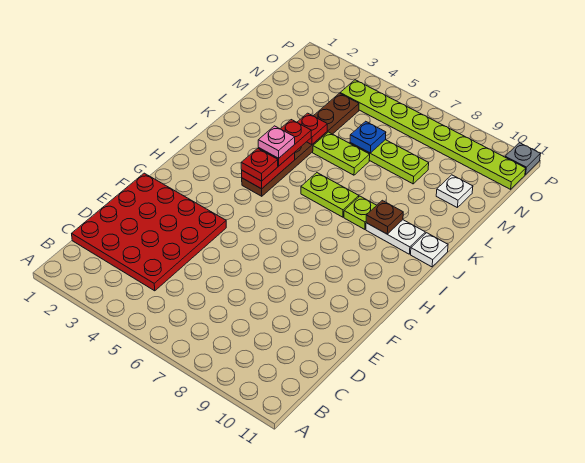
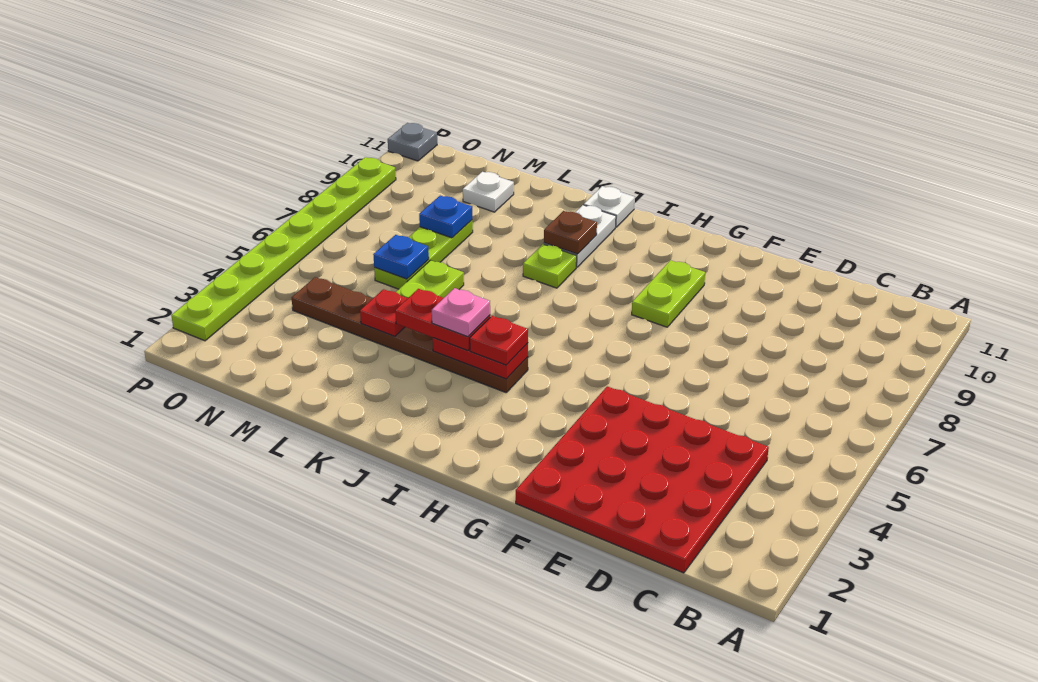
lime plate J6:J7 level 1 -> lime plate G8:G9 level 1
none -> blue plate M8 level 2
lime plate O4:O11 level 1 -> lime plate P2:P9 level 1

